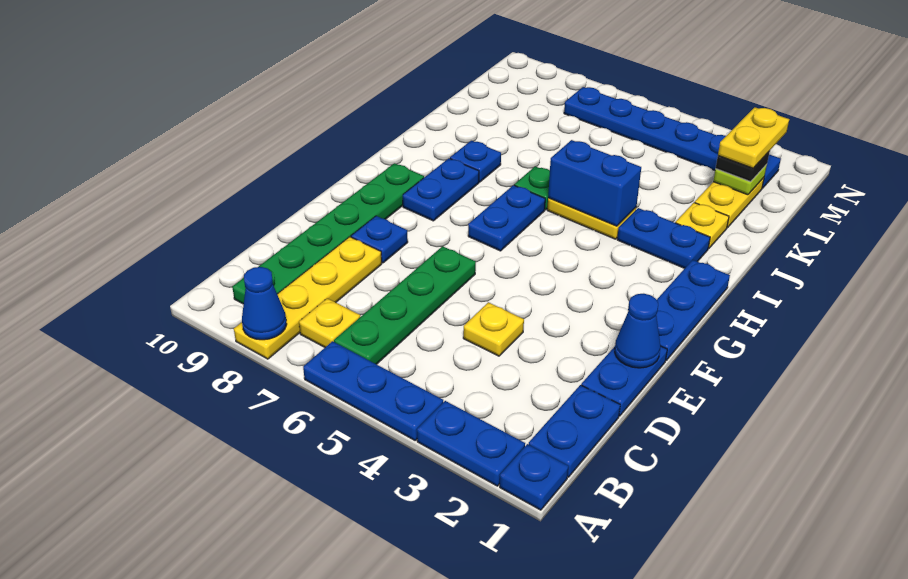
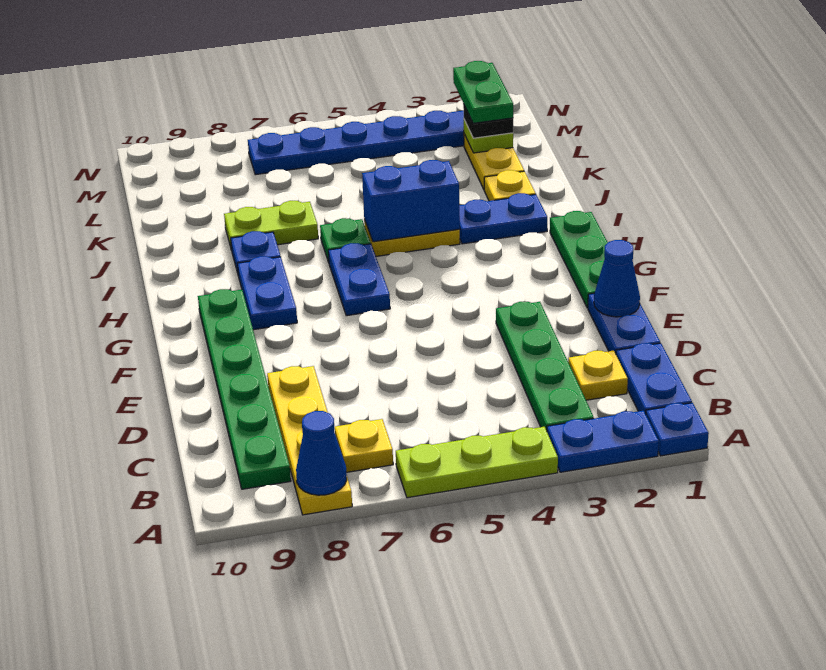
blue plate A4:A6 level 1 -> lime plate A4:A6 level 1
green plate B6:E6 level 1 -> green plate B3:E3 level 1
yellow plate D4 level 1 -> yellow plate C2 level 1
blue plate E8 level 1 -> none
blue plate F1:H1 level 1 -> green plate F1:H1 level 1
none -> lime plate J7:J8 level 1
yellow plate L2:M2 level 4 -> green plate L2:M2 level 4

